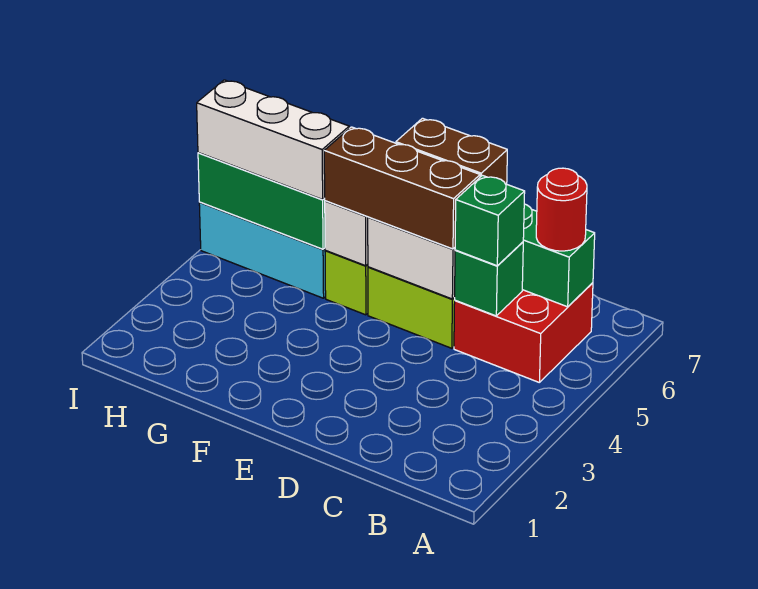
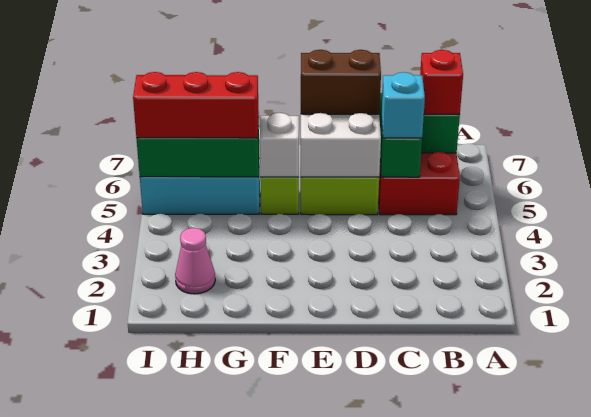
red round brick B6 level 3 -> red brick B6 level 3
green brick C5 level 3 -> cyan brick C5 level 3
brown brick D5:F5 level 3 -> none
white brick G5:I5 level 3 -> red brick G5:I5 level 3
none -> pink cone H2 level 1

